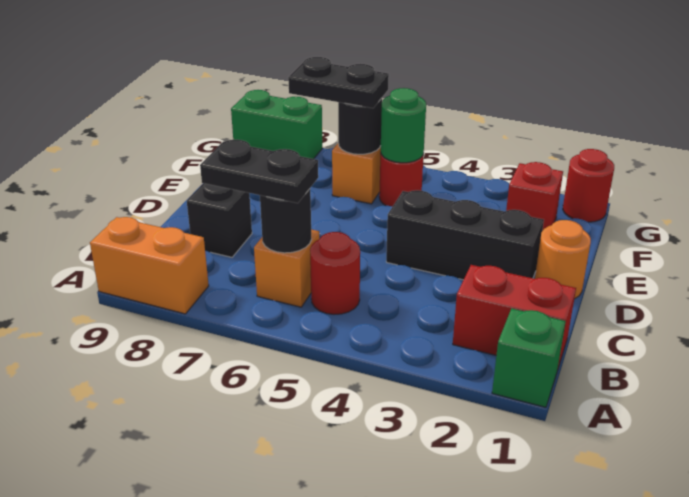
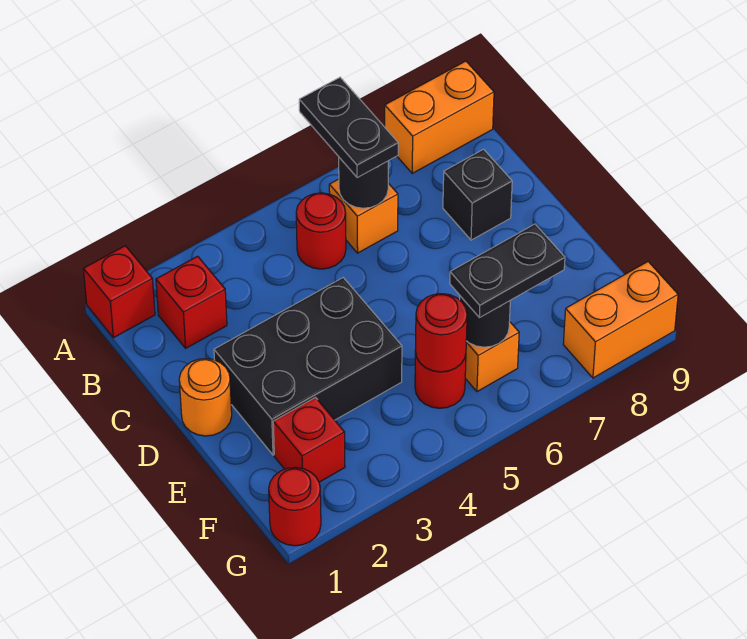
green brick A1 level 1 -> red brick A1 level 1
red brick B1:B2 level 1 -> red brick B2 level 1
black plate B6:B7 level 3 -> black plate A6:B6 level 3
black brick D2:D4 level 1 -> black brick D2:E4 level 1
green round brick F5 level 2 -> red round brick F5 level 2
green brick G8:G9 level 1 -> orange brick G8:G9 level 1

